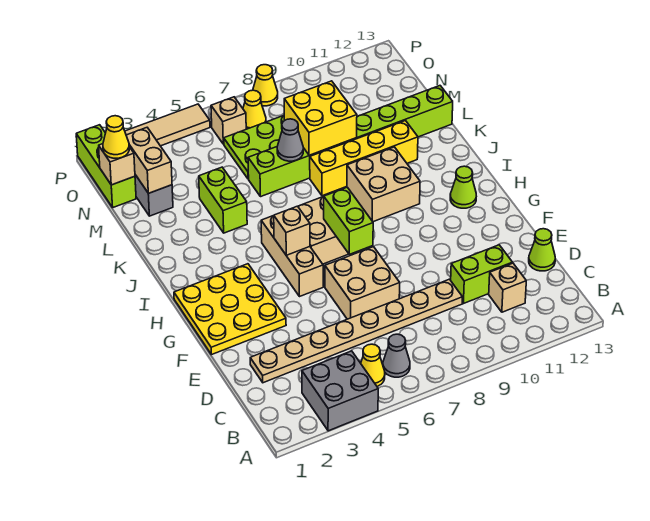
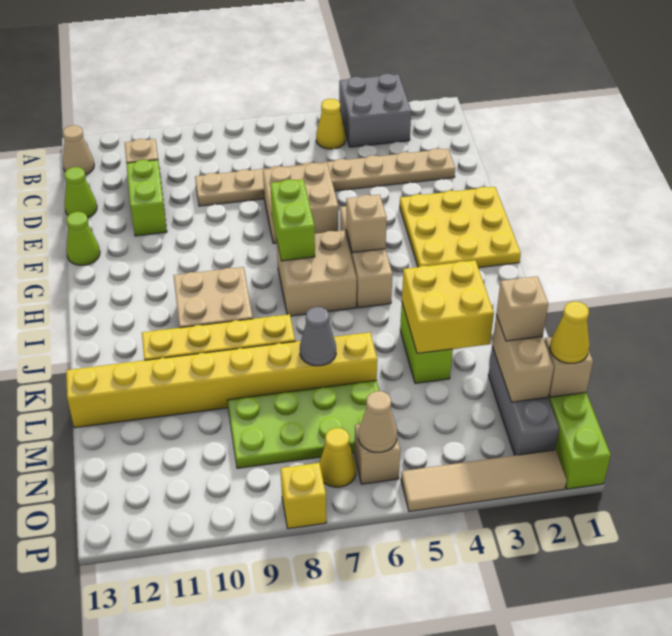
grey cone B6 level 1 -> none
none -> tan cone B13 level 1
lime brick D10:D11 level 1 -> lime brick D11:E11 level 1
lime cone H12 level 1 -> lime cone F13 level 1
lime brick L6:L13 level 1 -> yellow brick L6:L13 level 1
yellow brick L8:M9 level 2 -> yellow brick K3:L4 level 2
none -> tan brick M2 level 3
none -> tan cone O6 level 2
yellow cone P8 level 1 -> yellow brick P8 level 1

